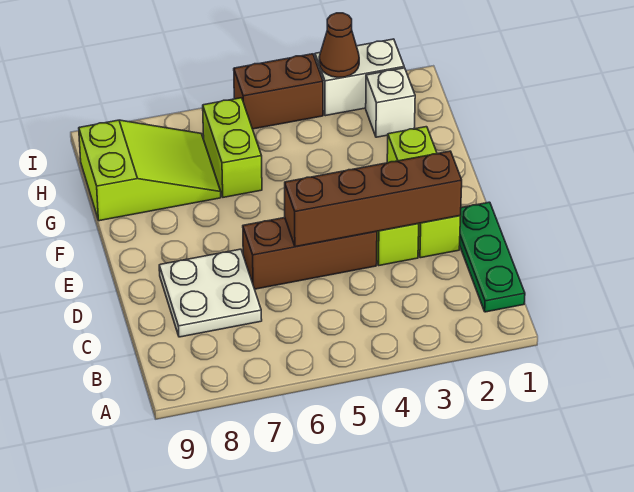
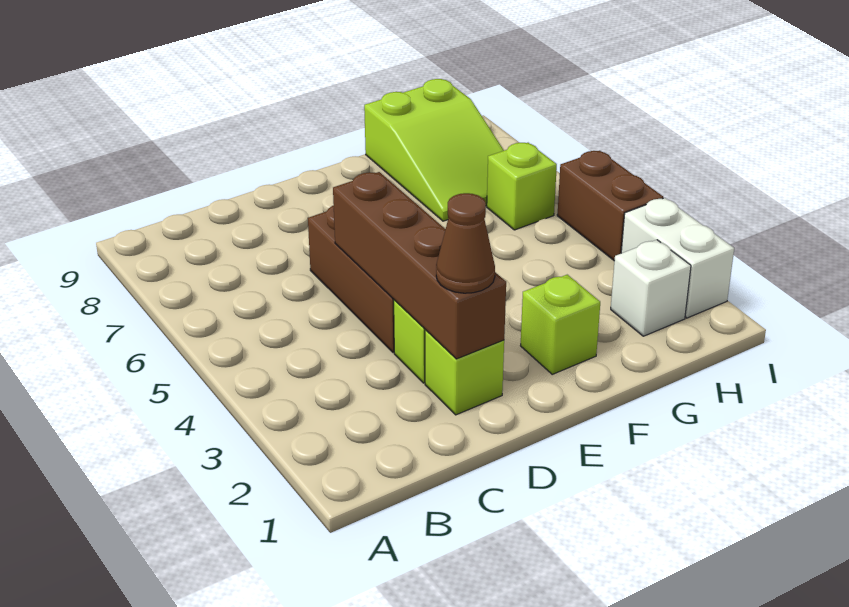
green plate B1:D1 level 1 -> none
white plate C7:D8 level 1 -> none
lime brick G6:H6 level 1 -> lime brick H6 level 1
brown cone I3 level 2 -> brown cone D2 level 3

